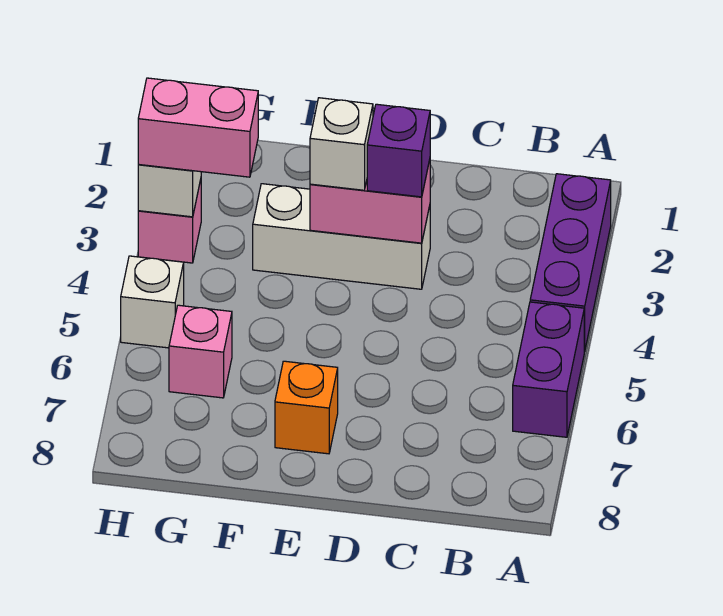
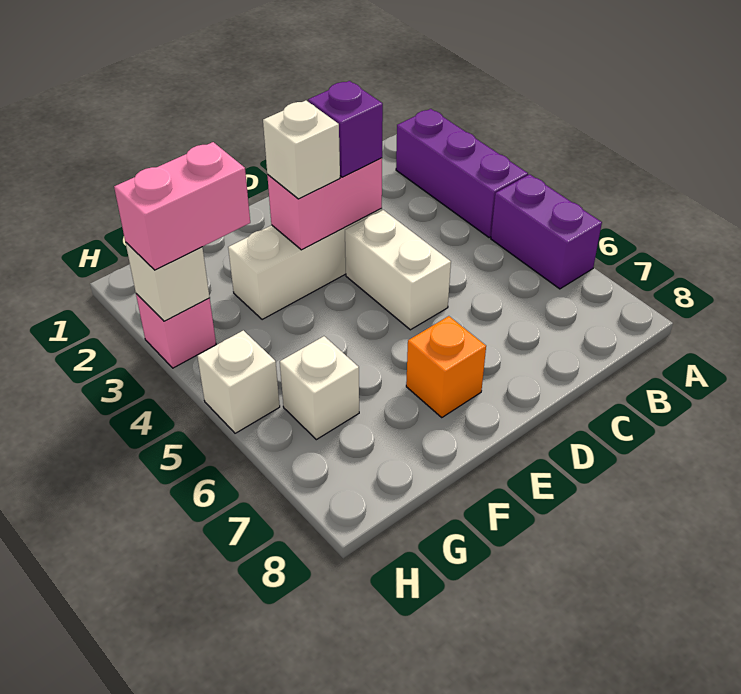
none -> white brick D4:D5 level 1
pink brick G6 level 1 -> white brick G6 level 1

